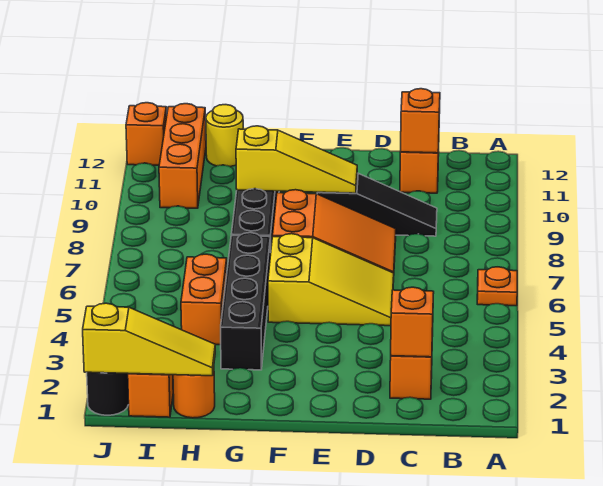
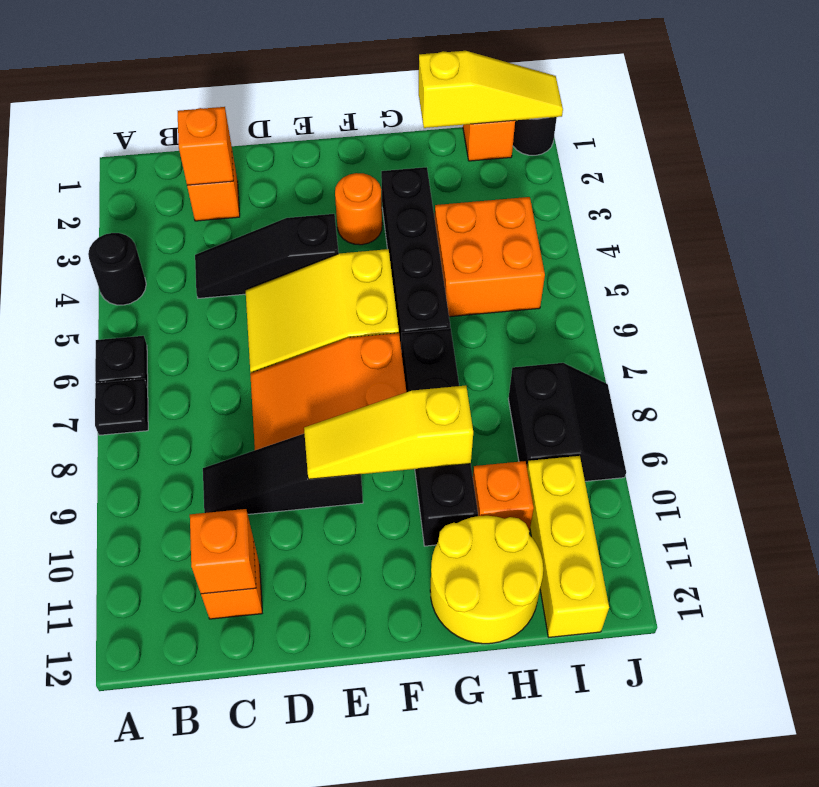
none -> black round brick A4 level 1
orange plate A6 level 1 -> black plate A6 level 1
none -> black plate A7 level 1
none -> black slope C4:E4 level 1 top E
orange round brick H1 level 1 -> orange round brick F3 level 1
yellow slope H1:J1 level 2 top J -> yellow slope H1:J1 level 2 top H
orange brick H4:H5 level 1 -> orange brick H4:I5 level 1
yellow round brick H12 level 1 -> yellow round brick G11:H12 level 1
none -> black slope I8:J9 level 1 top I
orange brick I10:I12 level 1 -> yellow brick I10:I12 level 1
orange brick J12 level 1 -> orange brick H10 level 1

